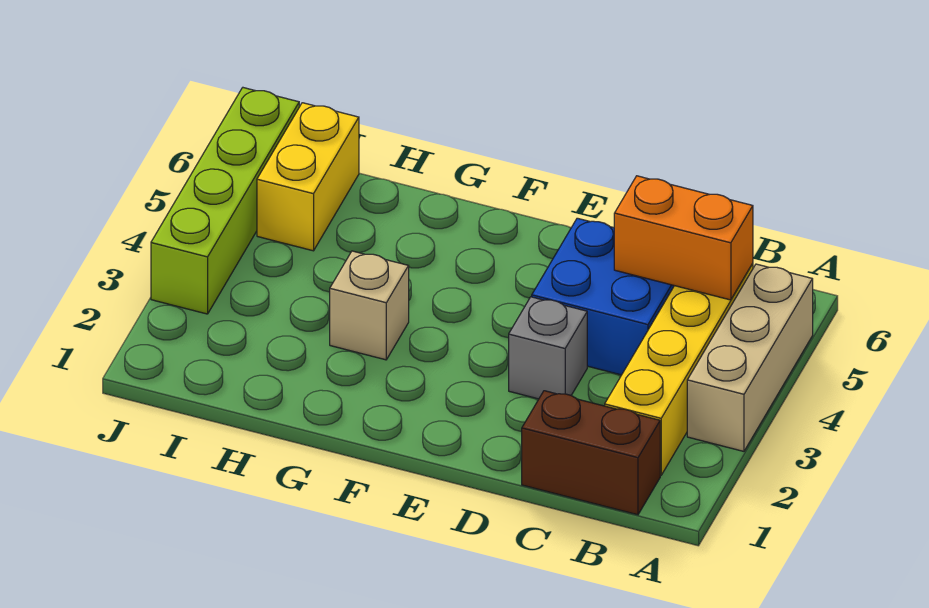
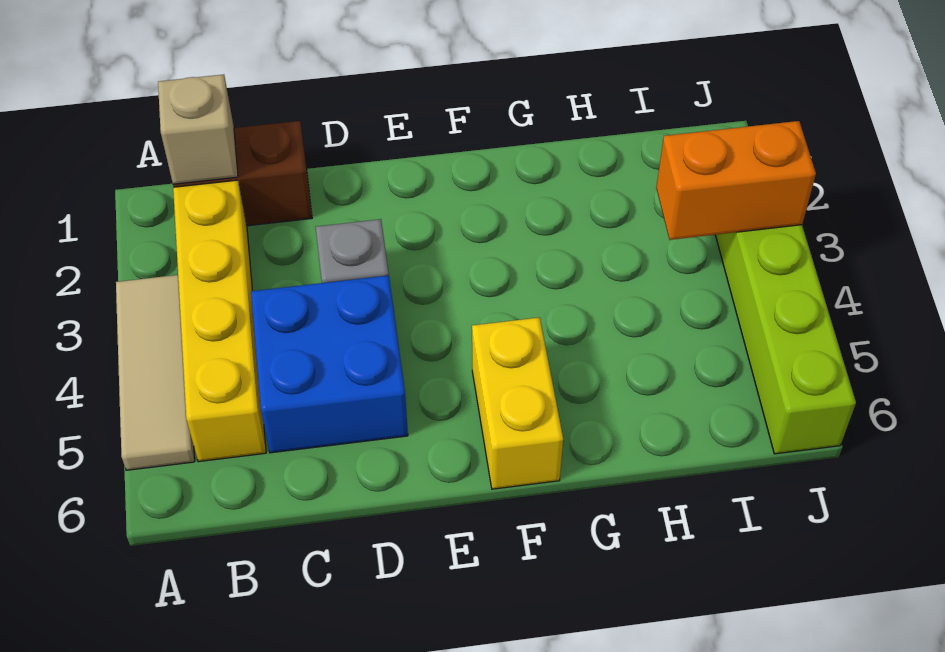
tan brick A3:A5 level 1 -> tan tile A3:A5 level 1
orange brick B5:C5 level 2 -> orange brick I3:J3 level 2
tan brick G3 level 1 -> tan brick B1 level 2
yellow brick I5:I6 level 1 -> yellow brick F5:F6 level 1

